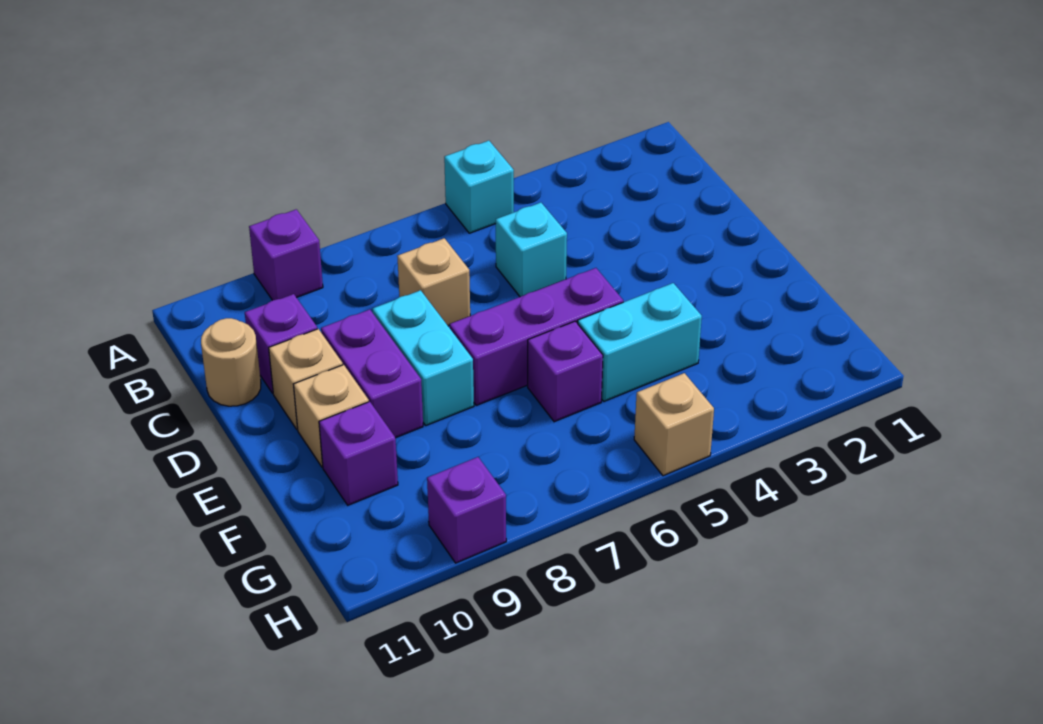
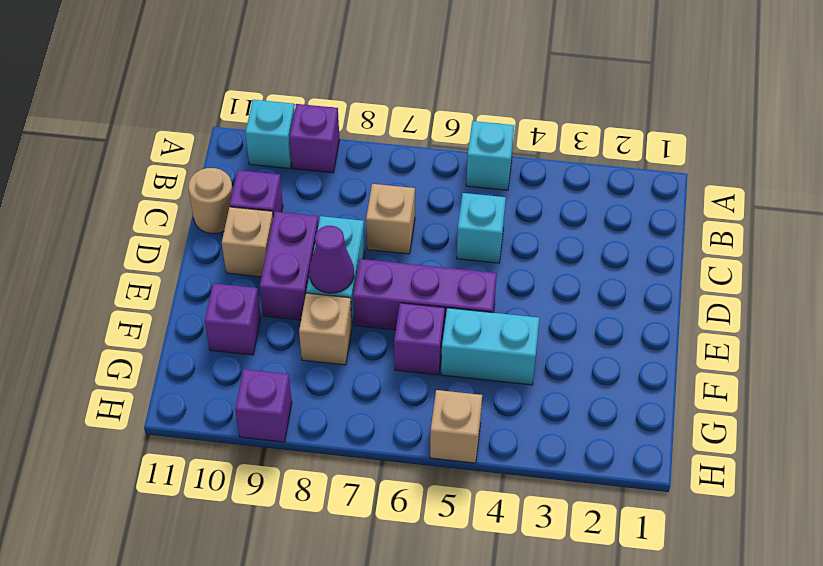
none -> cyan brick A10 level 1
none -> purple cone E8 level 2
tan brick E10 level 1 -> tan brick F8 level 1

